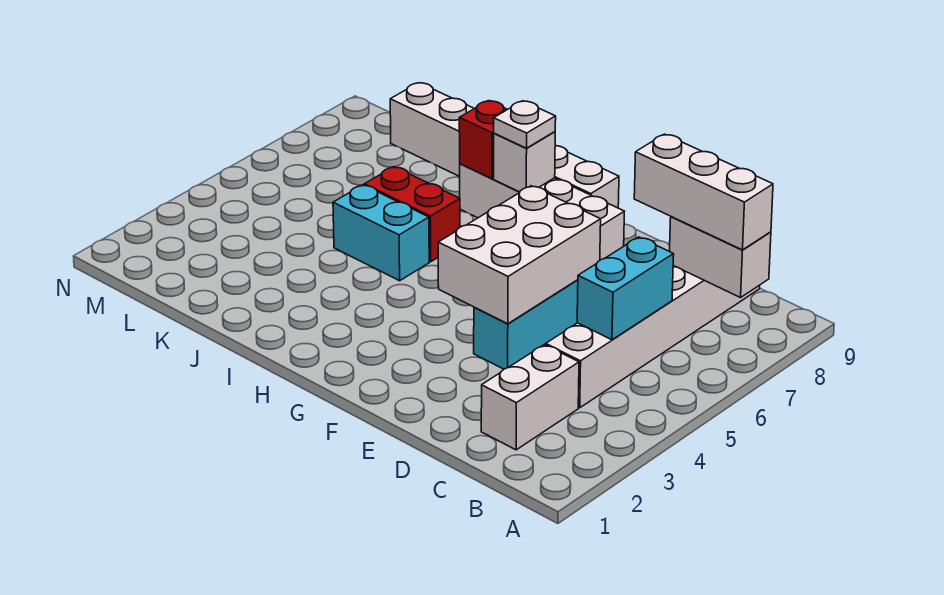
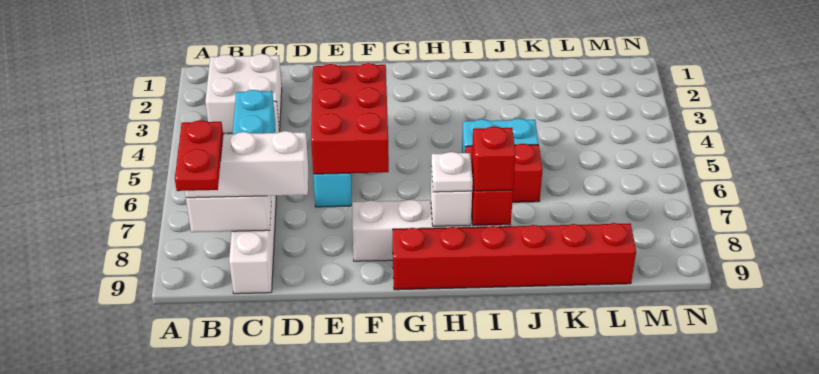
none -> red plate B8:B9 level 4
white brick C2:C3 level 1 -> white brick B2:C3 level 1
white brick E4:F6 level 2 -> red brick E4:F6 level 2
white brick G9:L9 level 1 -> red brick G9:L9 level 1
none -> red brick I8 level 3

